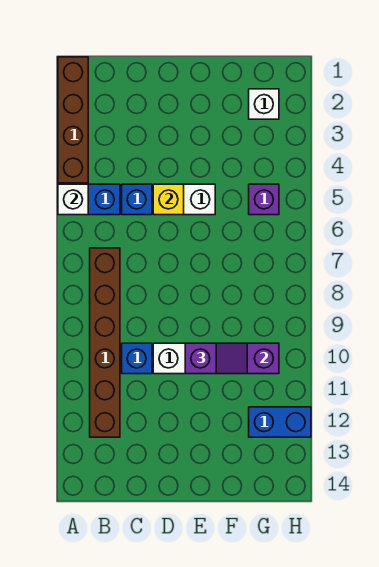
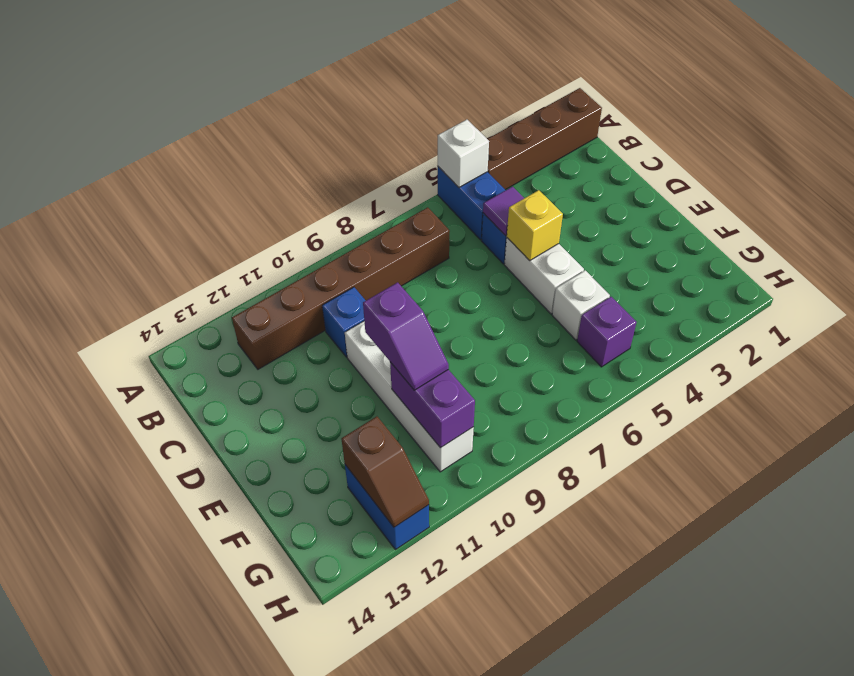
none -> purple tile C5 level 2
white brick G2 level 1 -> white brick F5 level 1
none -> brown slope G12:H12 level 2 top G

